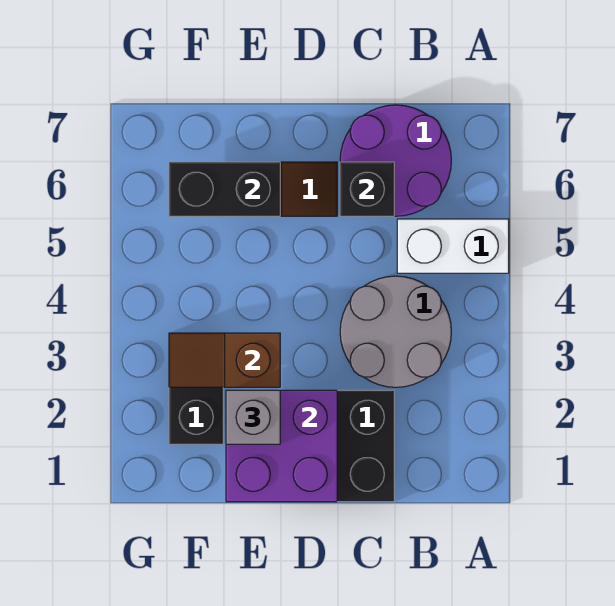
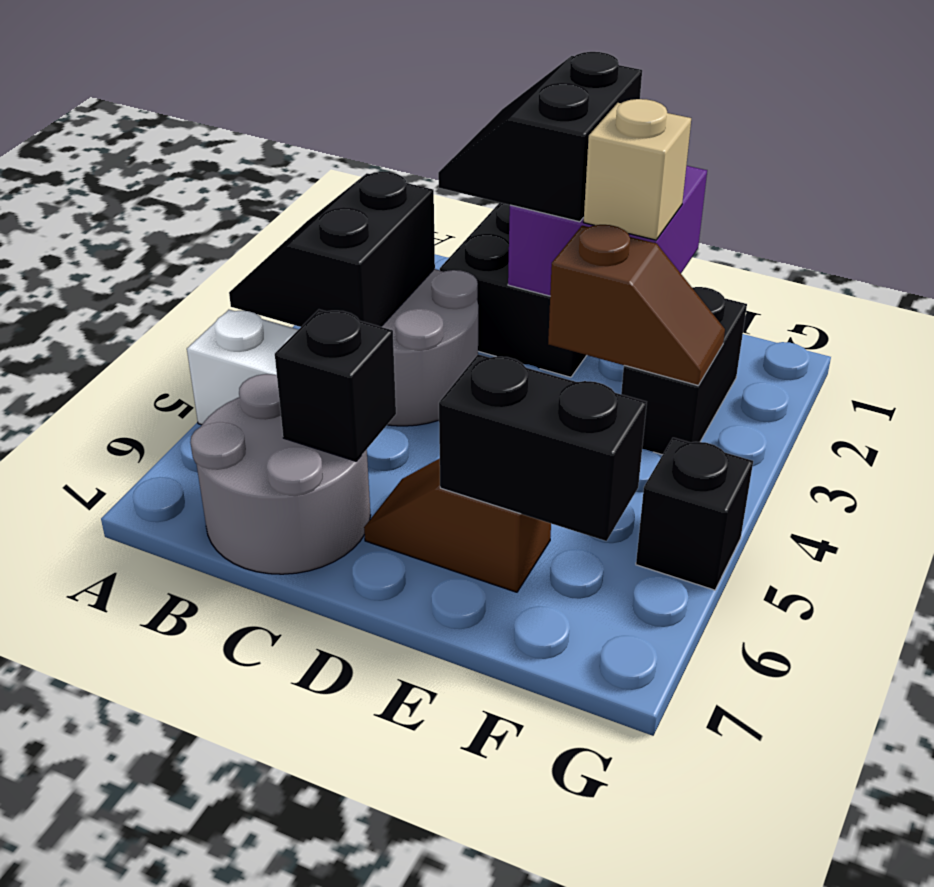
none -> black slope A3:B4 level 2 top B
purple round brick B6:C7 level 1 -> grey round brick B6:C7 level 1
none -> black slope C1:D2 level 3 top D
grey brick E2 level 3 -> tan brick E2 level 3
none -> black brick G5 level 1

